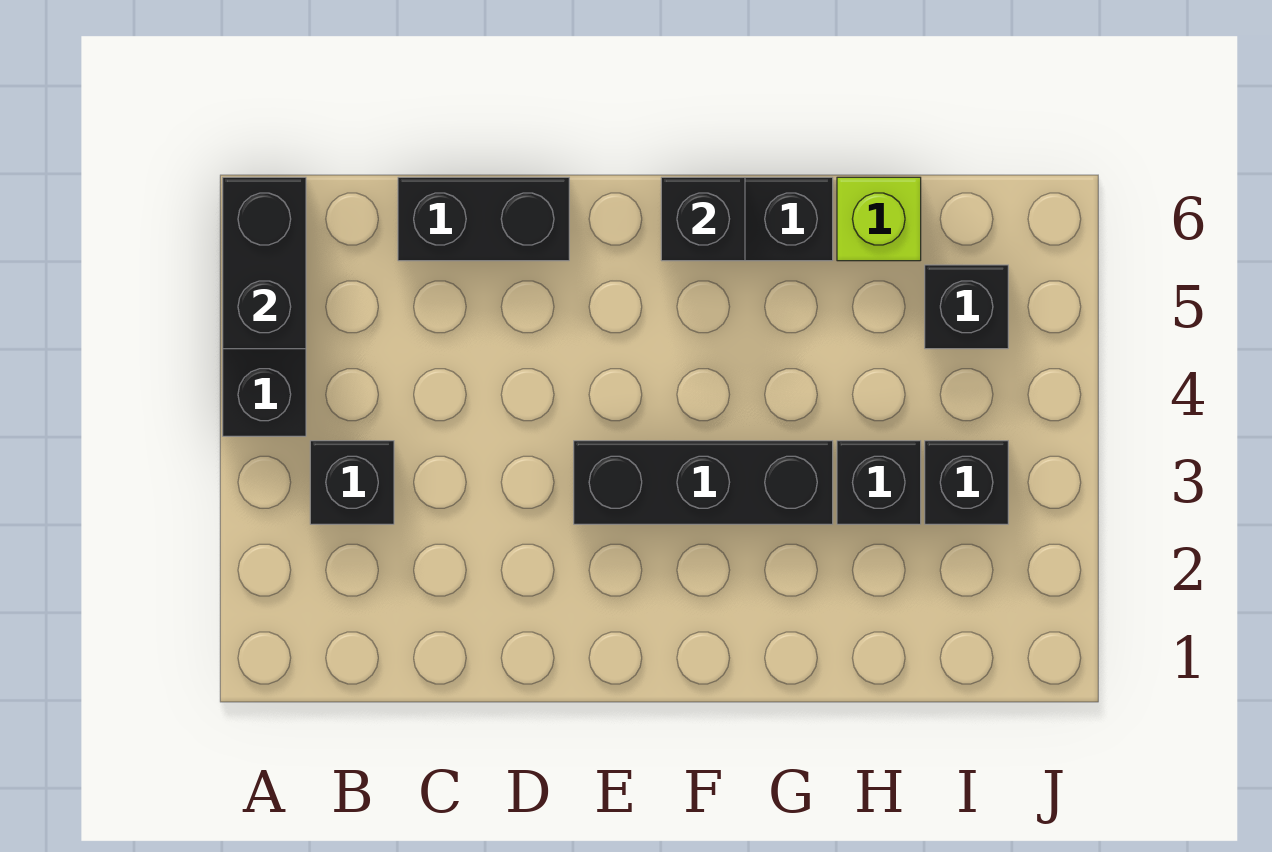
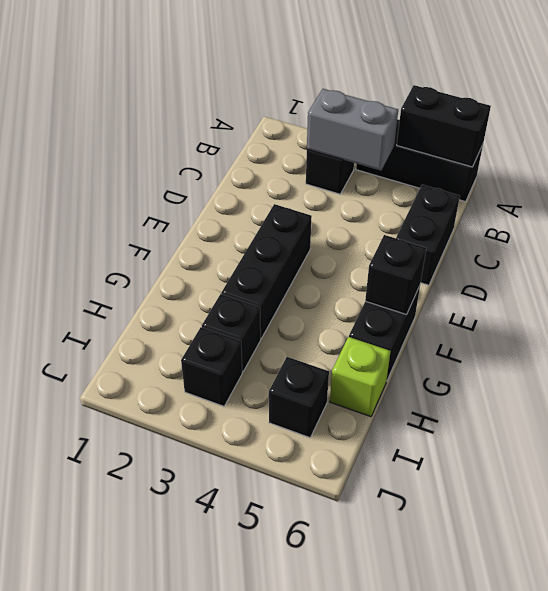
none -> grey brick B3:B4 level 2

